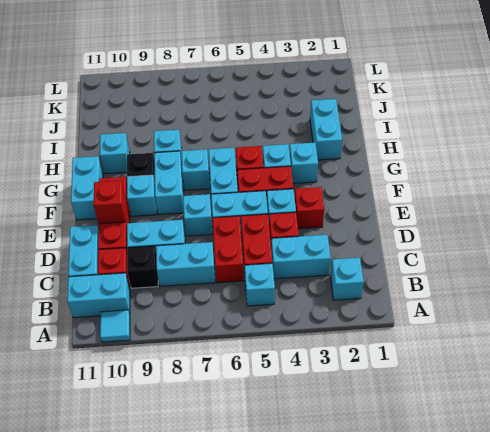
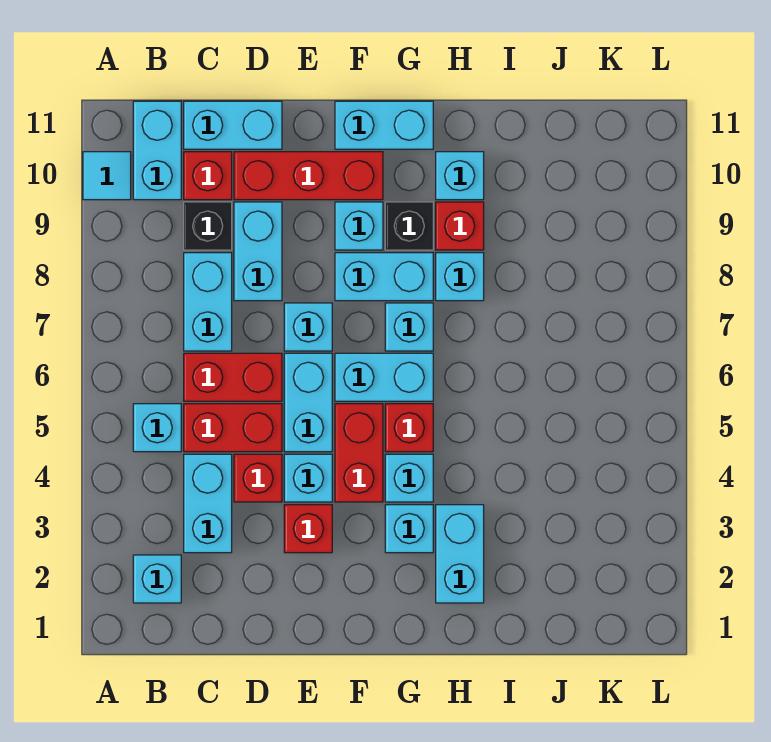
red brick E10 level 2 -> red brick H9 level 1
cyan brick H2:I2 level 1 -> cyan brick H2:H3 level 1

